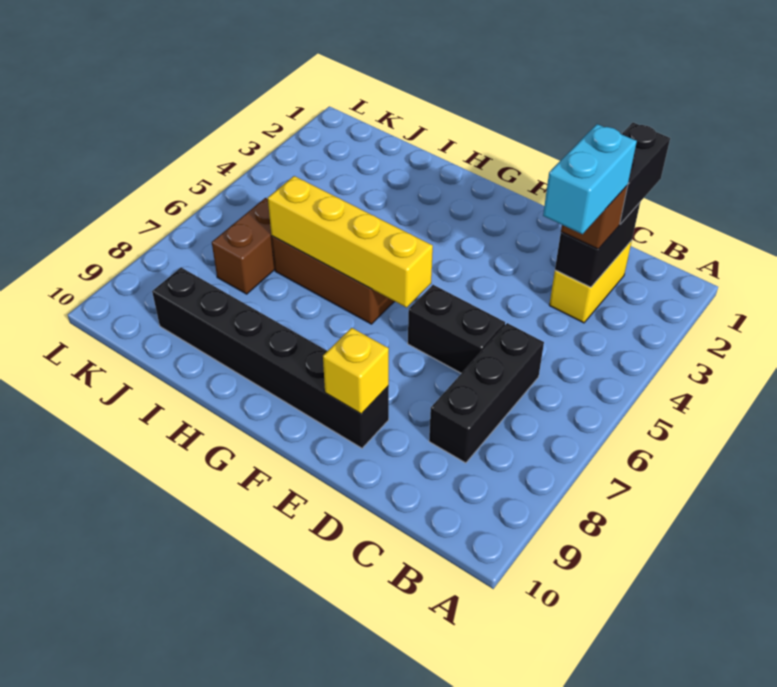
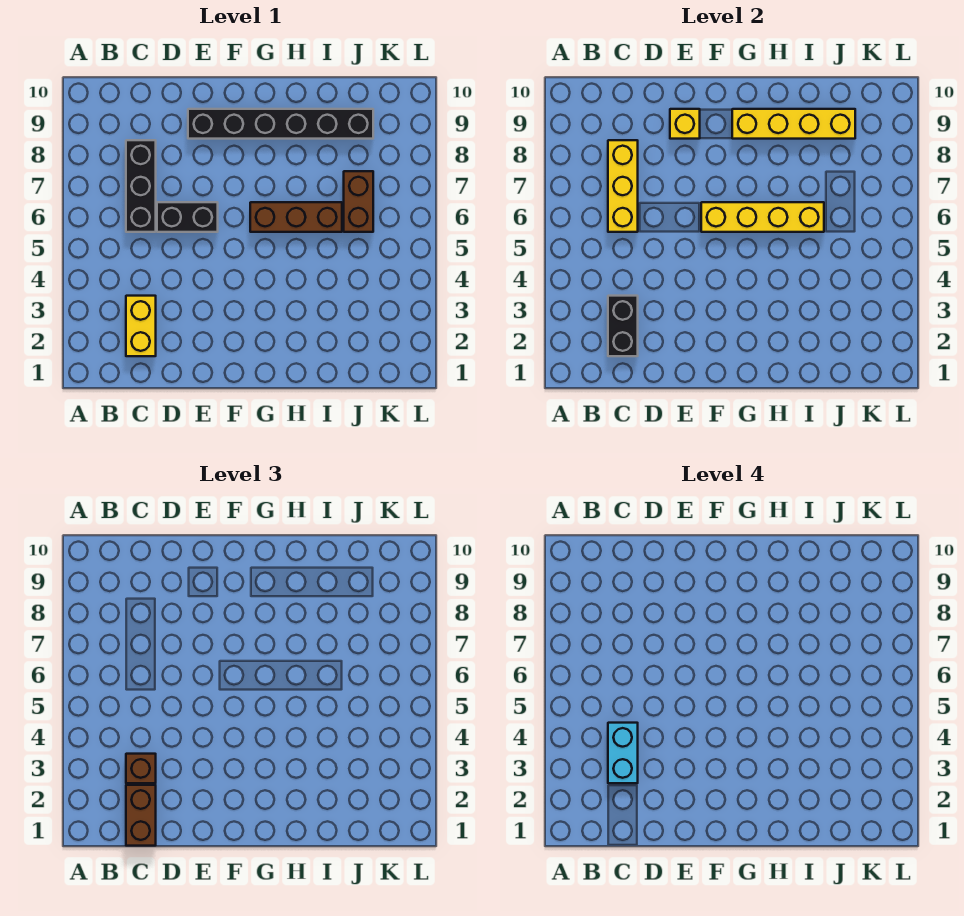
black brick C1:C2 level 3 -> brown brick C1:C2 level 3
none -> yellow brick C6:C8 level 2
none -> yellow brick G9:J9 level 2

